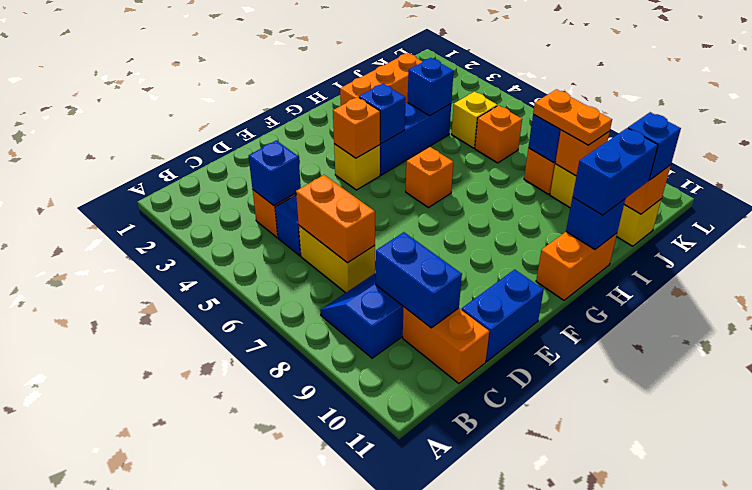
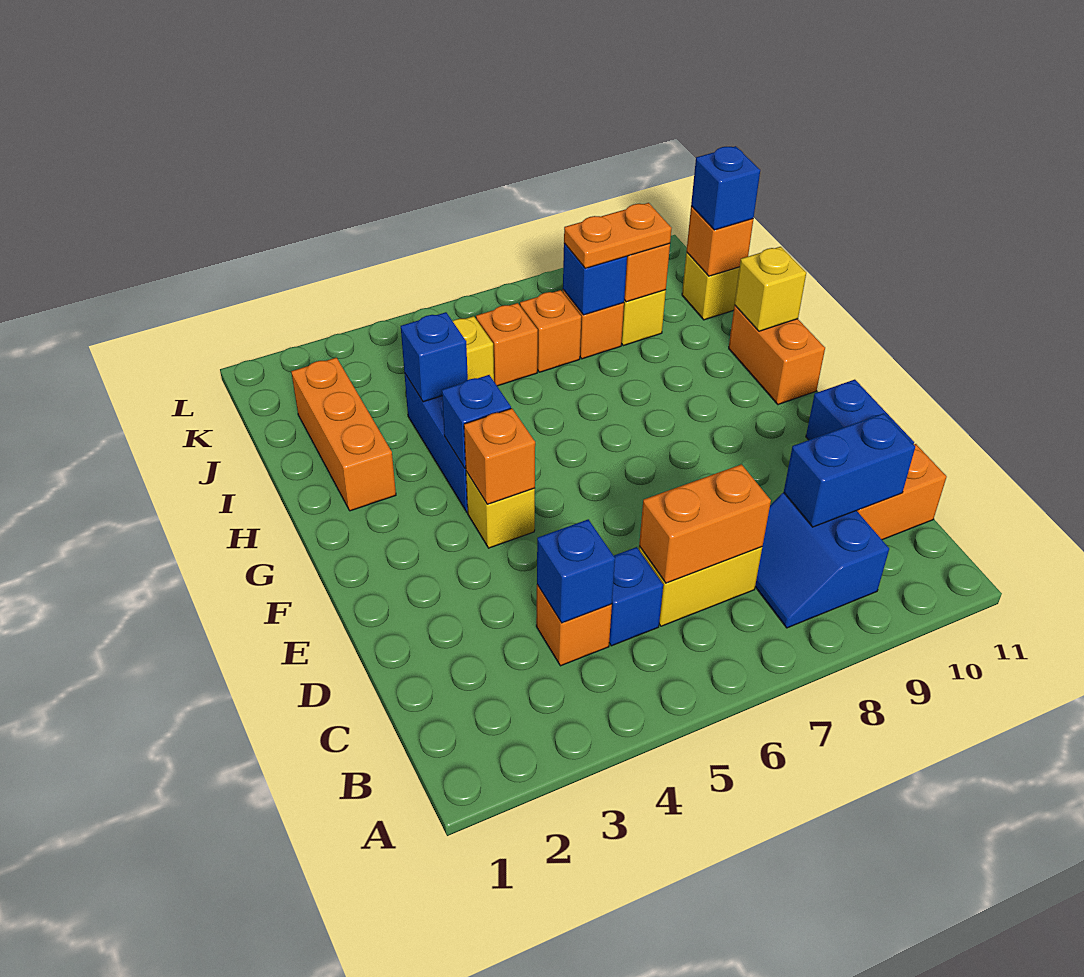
orange brick G6 level 1 -> orange brick J7 level 1
blue brick H11 level 2 -> yellow brick H11 level 2
blue brick H11:I11 level 3 -> none

